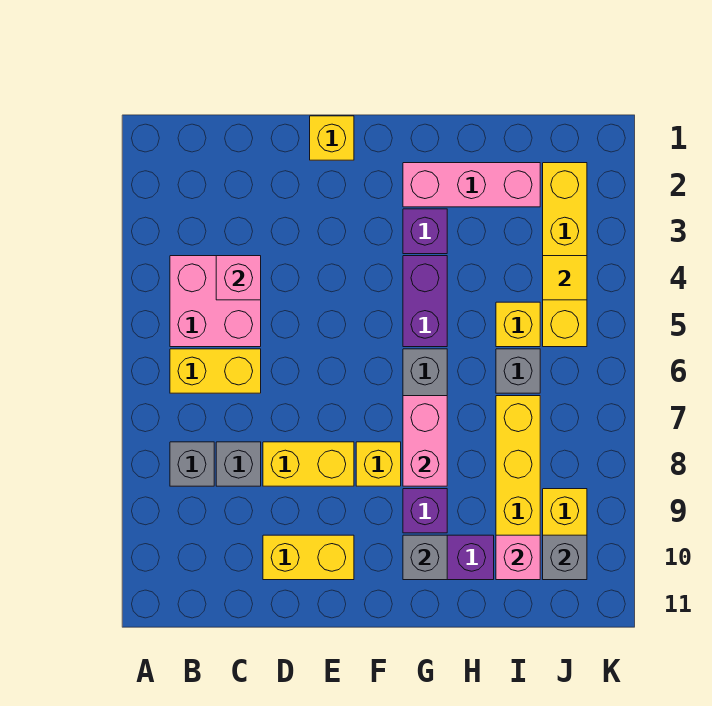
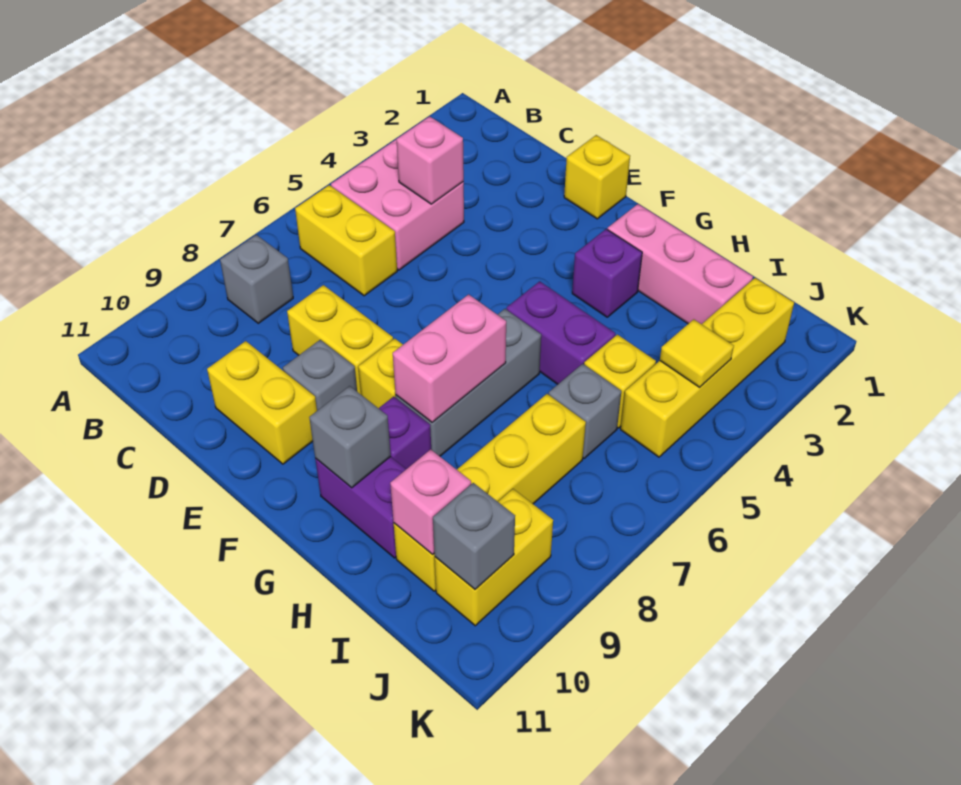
grey brick C8 level 1 -> grey brick E9 level 1
purple brick G4:G5 level 1 -> purple brick G5:H5 level 1

